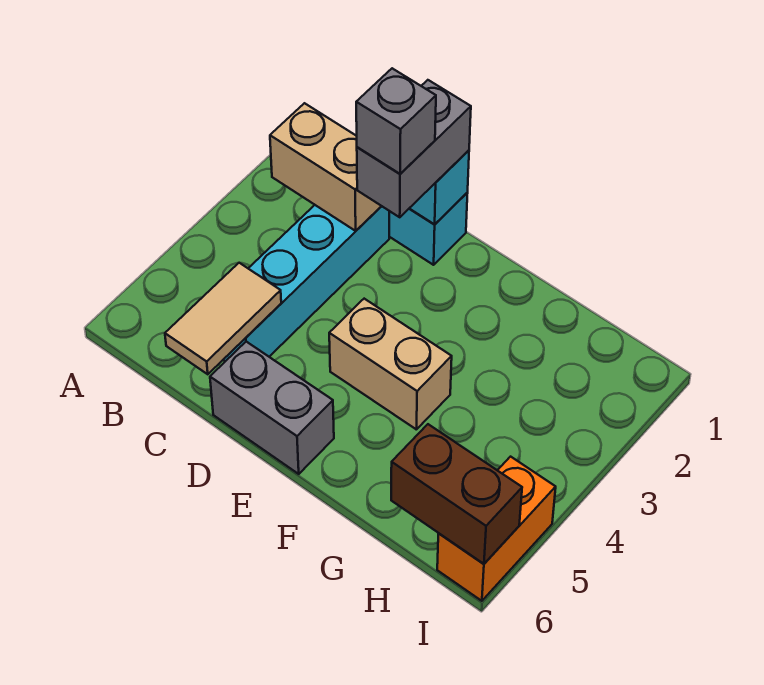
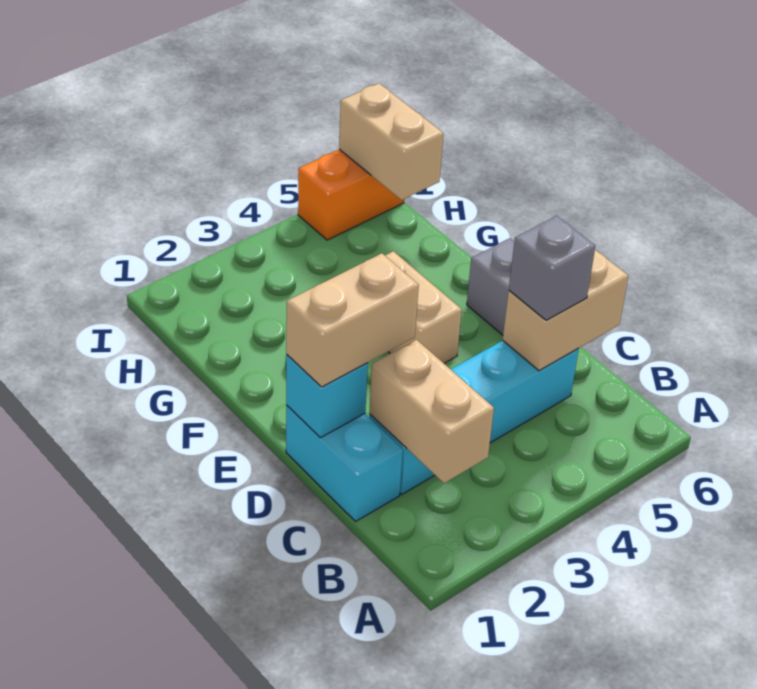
tan tile C5:C6 level 2 -> tan brick C5:C6 level 2
grey brick D1:D2 level 3 -> tan brick D1:D2 level 3
grey brick D2 level 4 -> grey brick C5 level 3
brown brick H6:I6 level 2 -> tan brick H6:I6 level 2

